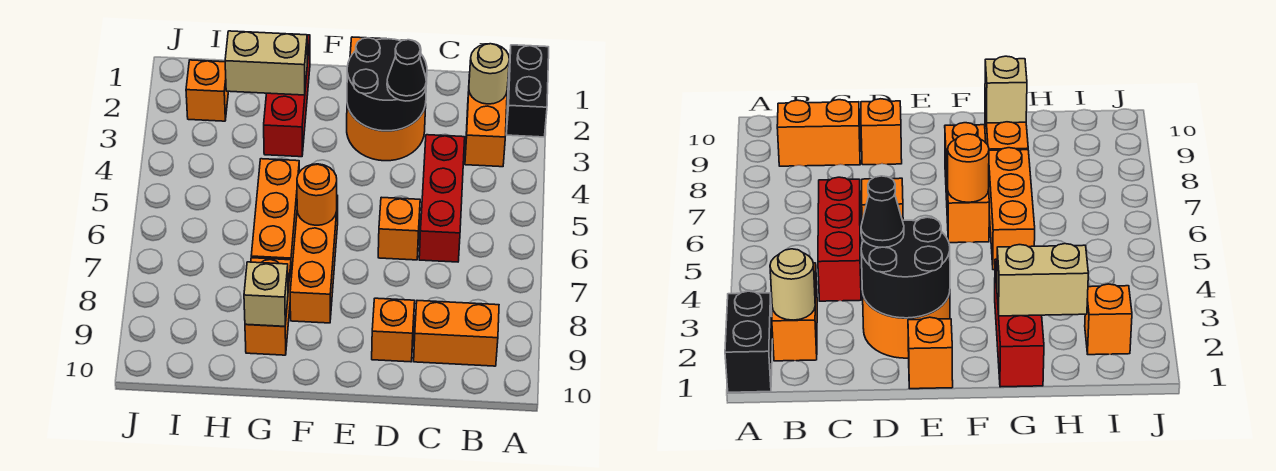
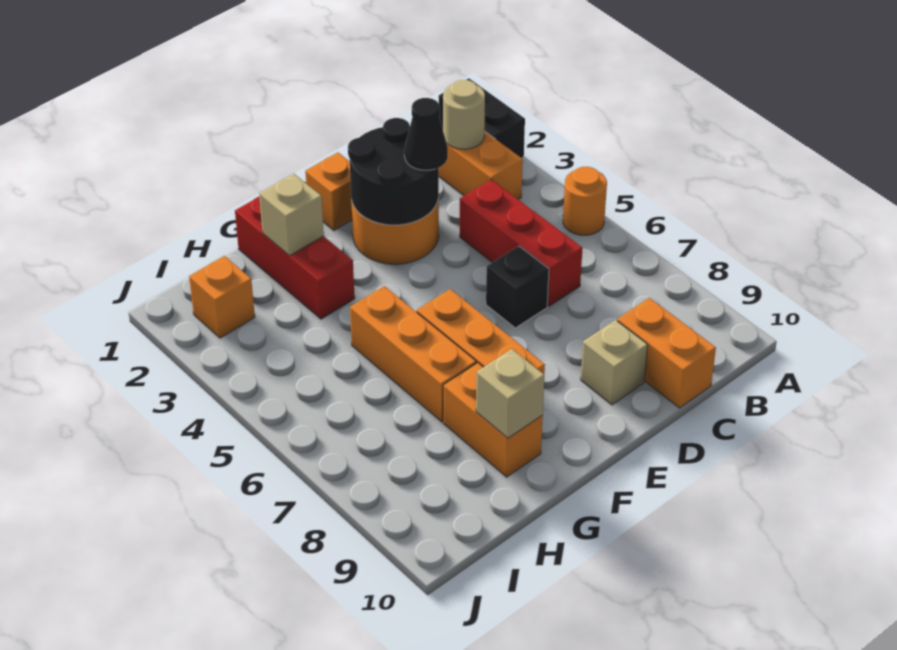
orange brick B9:C9 level 1 -> orange brick C9:C10 level 1
orange brick D6 level 1 -> black brick D6 level 1
orange brick D9 level 1 -> tan brick D9 level 1
orange round brick F6 level 2 -> orange round brick A5 level 1
tan brick G2:H2 level 2 -> tan brick G2 level 2

